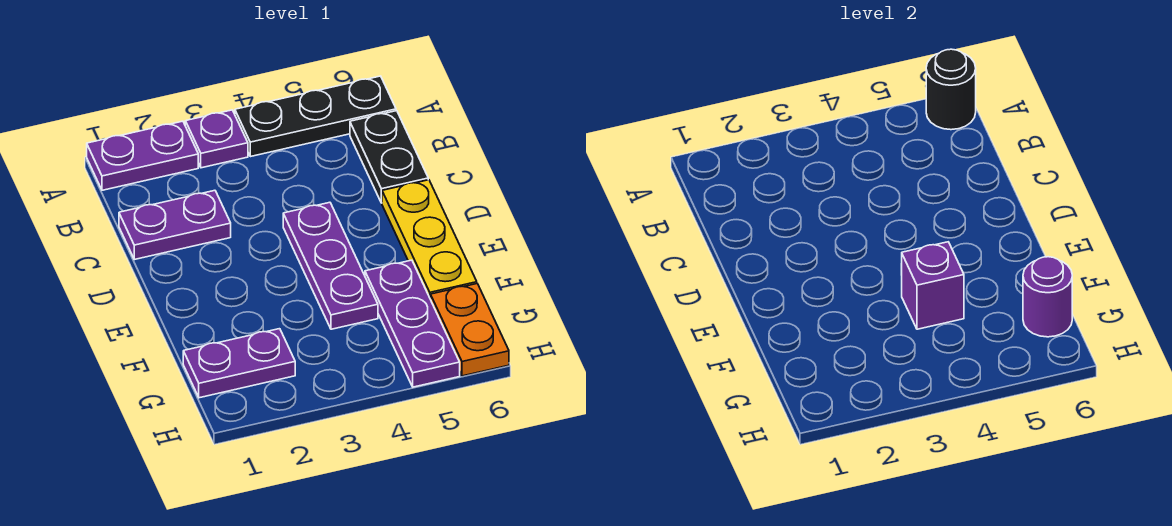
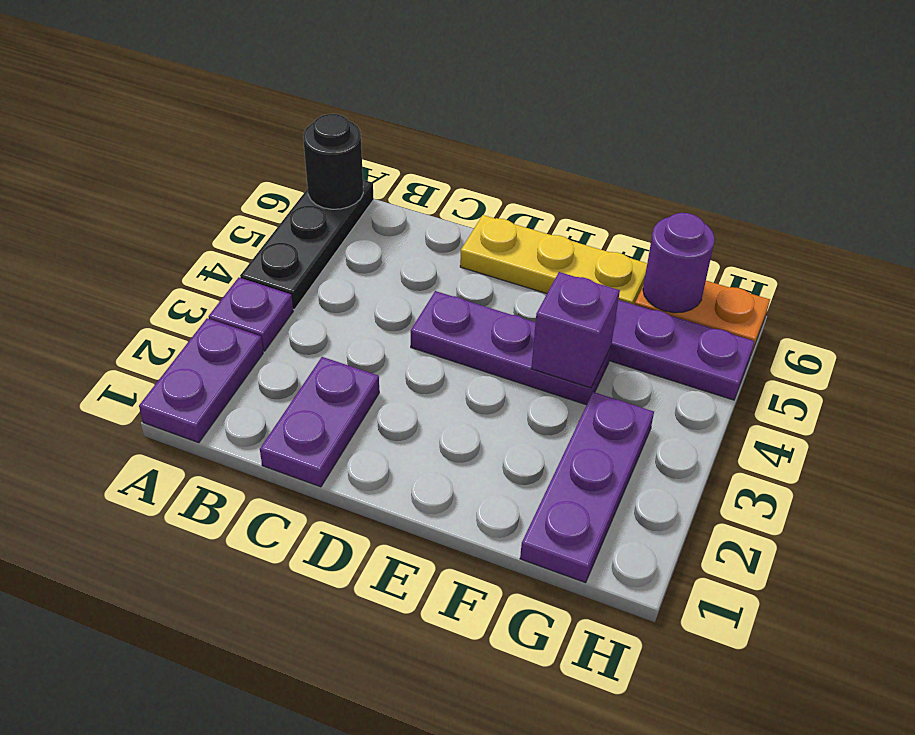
black plate B6:C6 level 1 -> none
purple plate G1:G2 level 1 -> purple plate G1:G3 level 1

